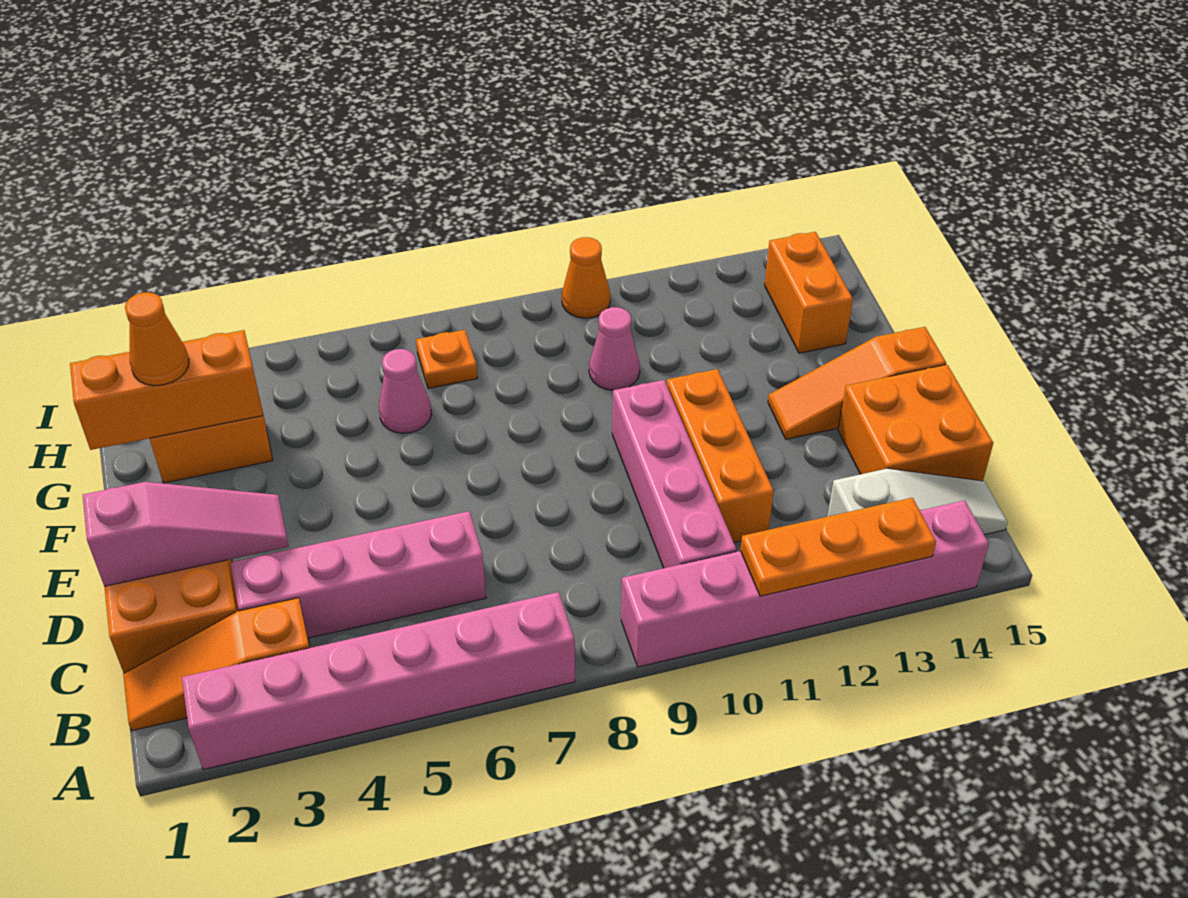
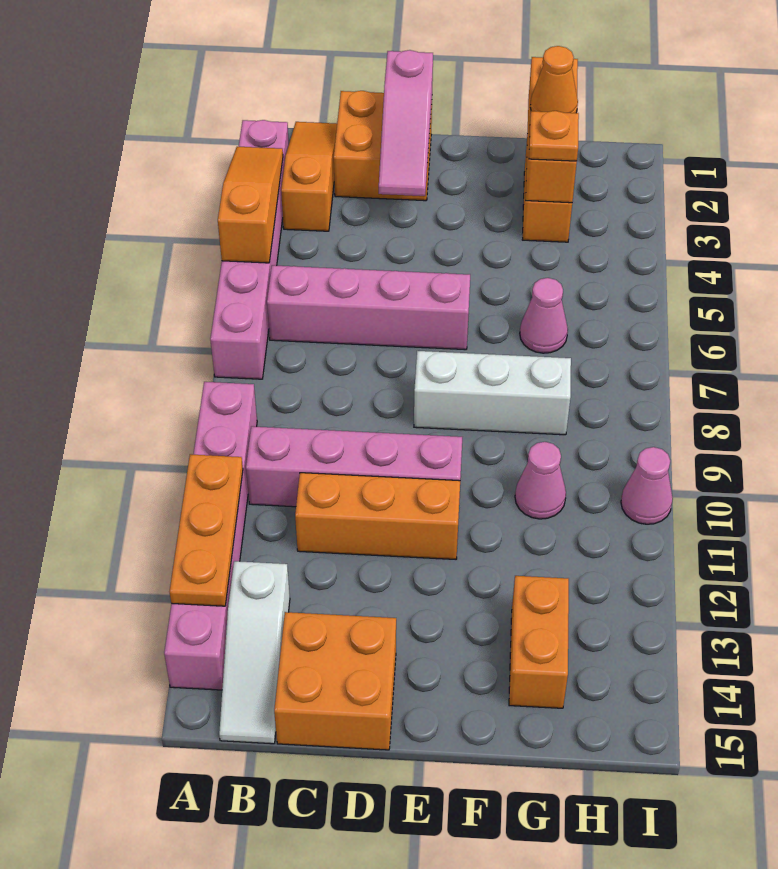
pink brick C3:C6 level 1 -> pink brick B6:E6 level 1
none -> white brick E8:G8 level 1
orange slope E13:E15 level 1 top 15 -> orange slope A3:A5 level 2 top 5
orange brick G14:H14 level 1 -> orange brick G13:G14 level 1
orange plate H7 level 1 -> orange plate G3 level 3
orange cone I10 level 1 -> pink cone I10 level 1

